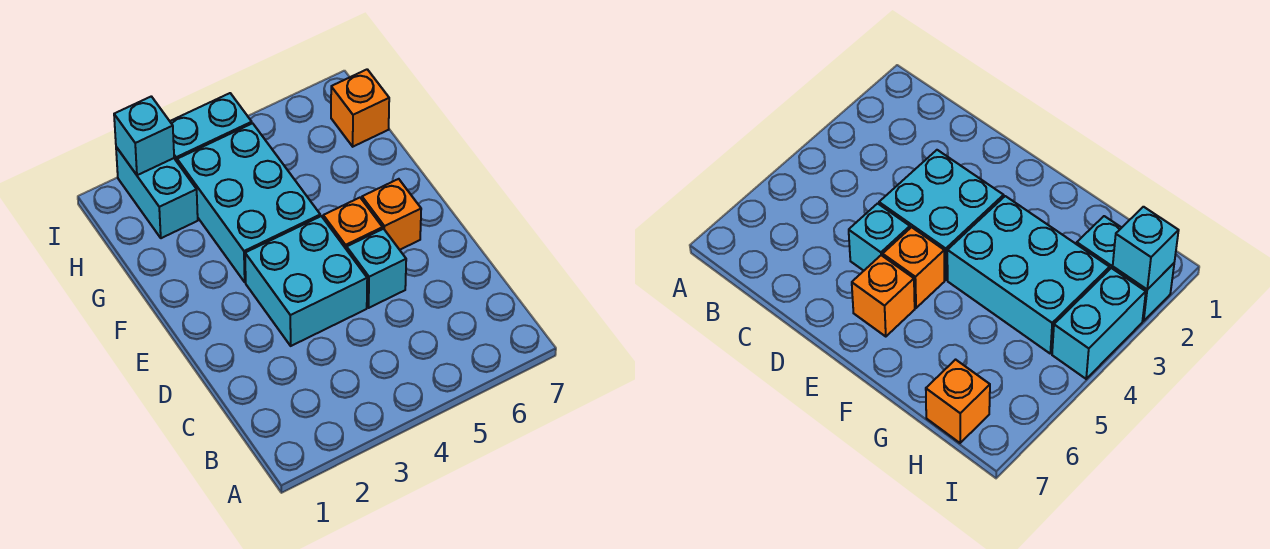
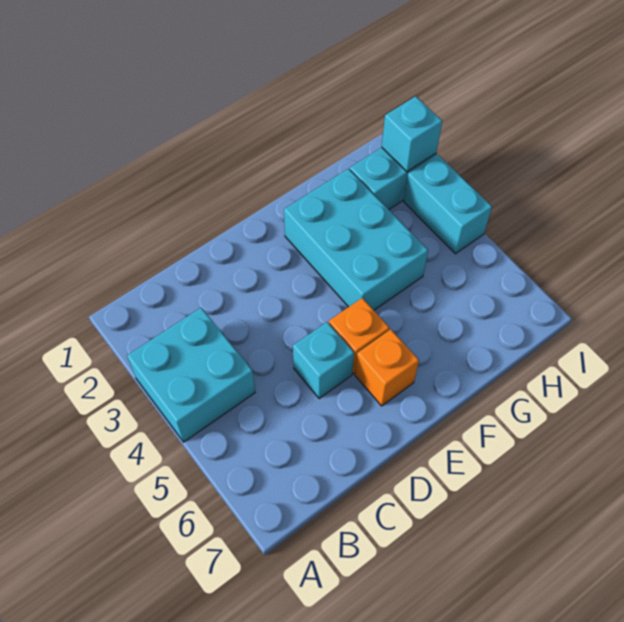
cyan brick D3:E4 level 1 -> cyan brick A3:B4 level 1
cyan brick F3:H4 level 1 -> cyan brick F2:G4 level 1
orange brick H7 level 1 -> none

